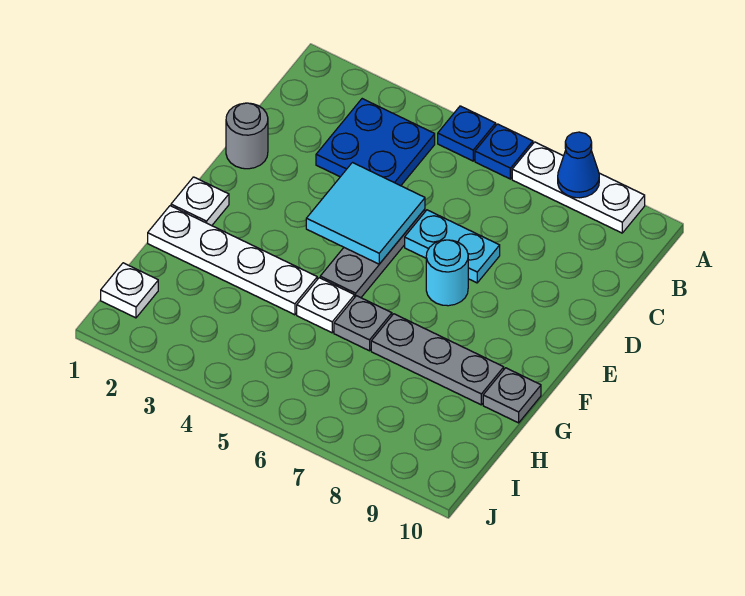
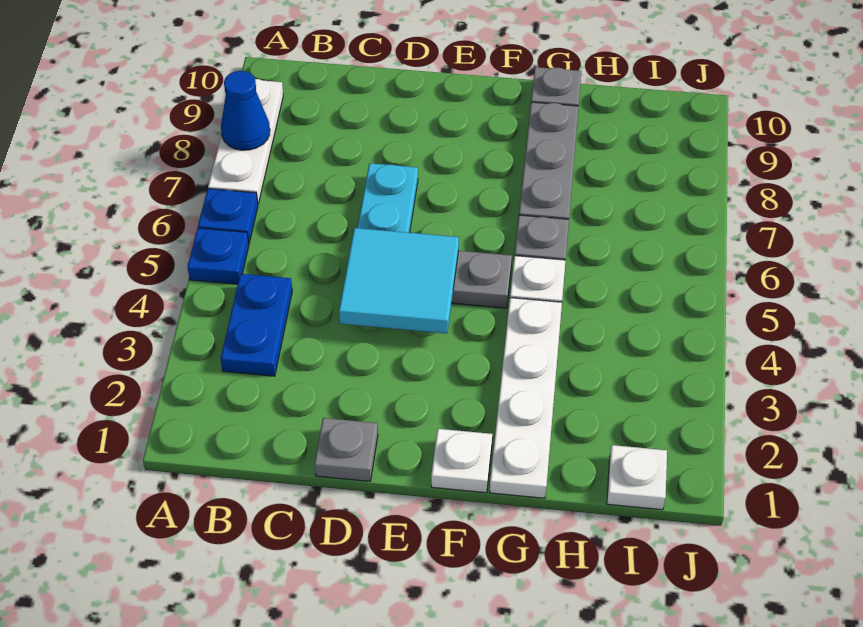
blue plate B3:C4 level 1 -> blue plate B3:B4 level 1
grey round brick D1 level 1 -> grey plate D1 level 1
cyan round brick E7 level 1 -> none

